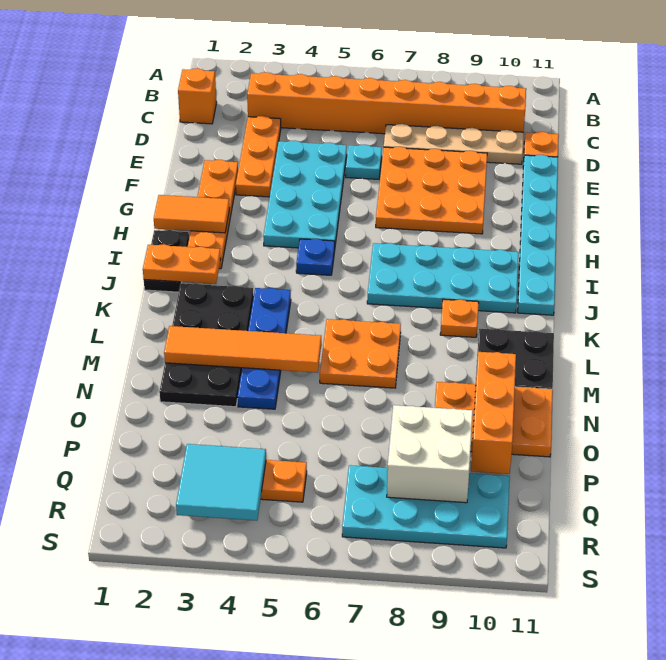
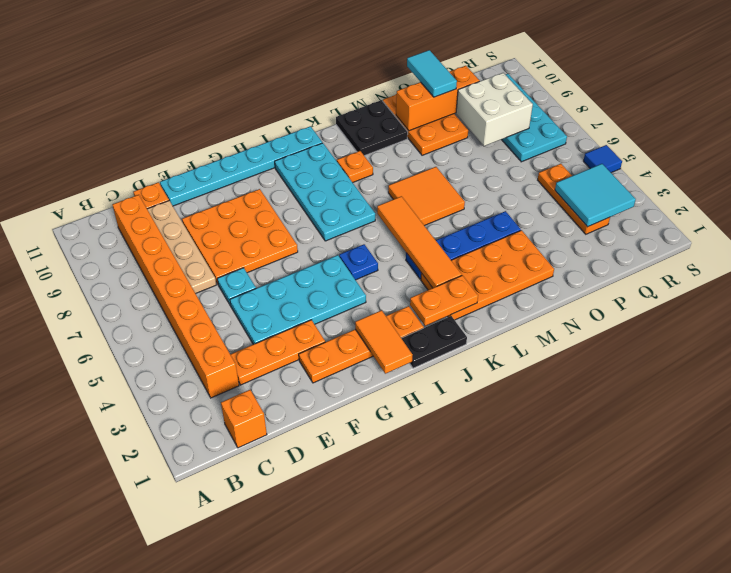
orange plate J1:J2 level 2 -> orange plate J2:K2 level 2
black plate K2:N3 level 1 -> orange plate K2:N3 level 1
orange plate L6:M7 level 1 -> orange tile L6:M7 level 1
orange tile M2:M5 level 2 -> orange tile K3:K6 level 2
none -> cyan tile O10:O11 level 3
none -> blue tile S5 level 1

